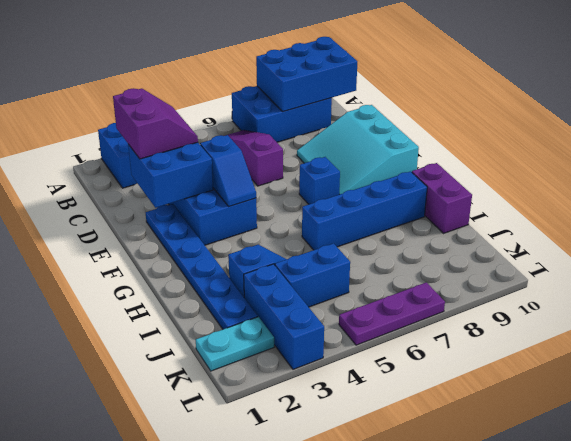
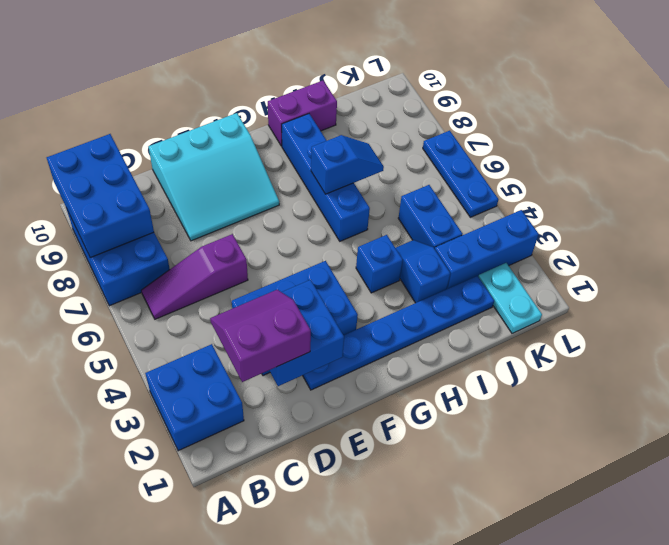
blue slope E4:F4 level 2 top E -> blue slope H7:I7 level 2 top H
blue brick F7 level 1 -> blue brick H4 level 1
purple plate L5:L7 level 1 -> blue plate L5:L7 level 1

